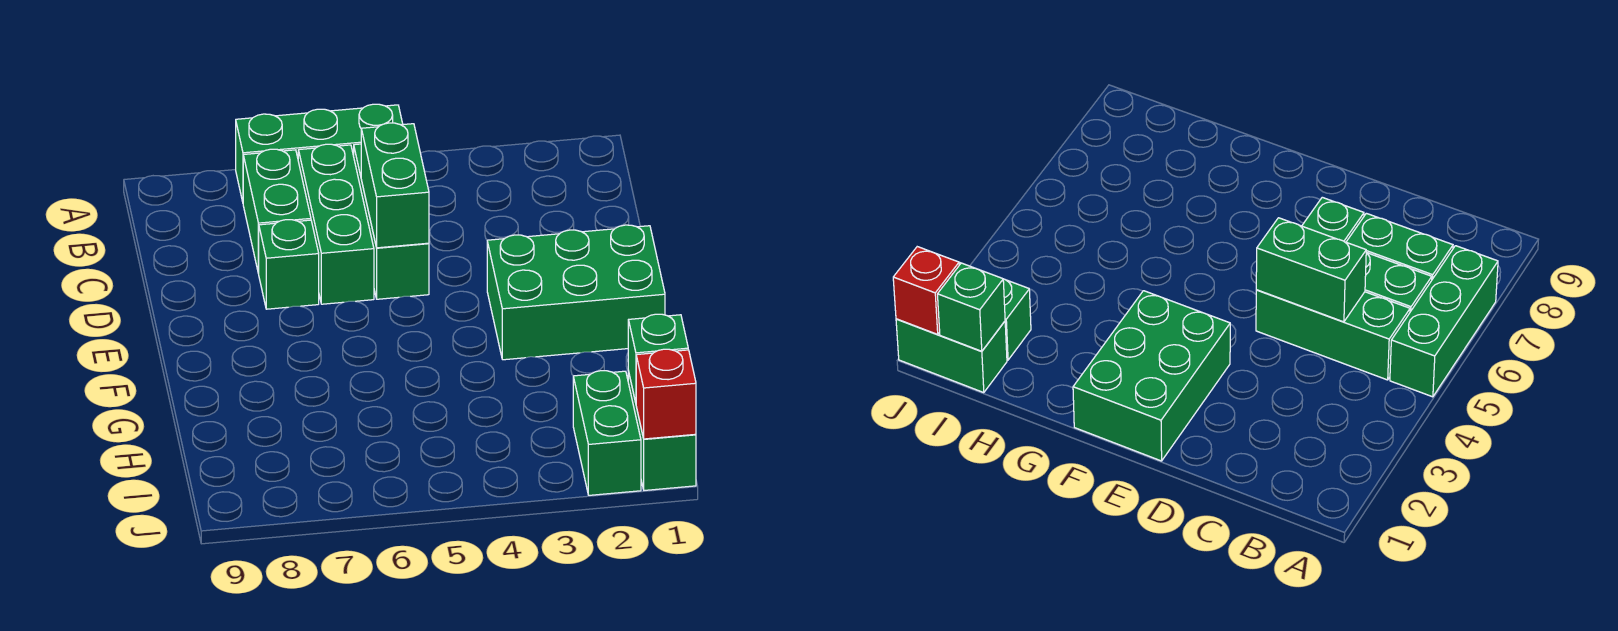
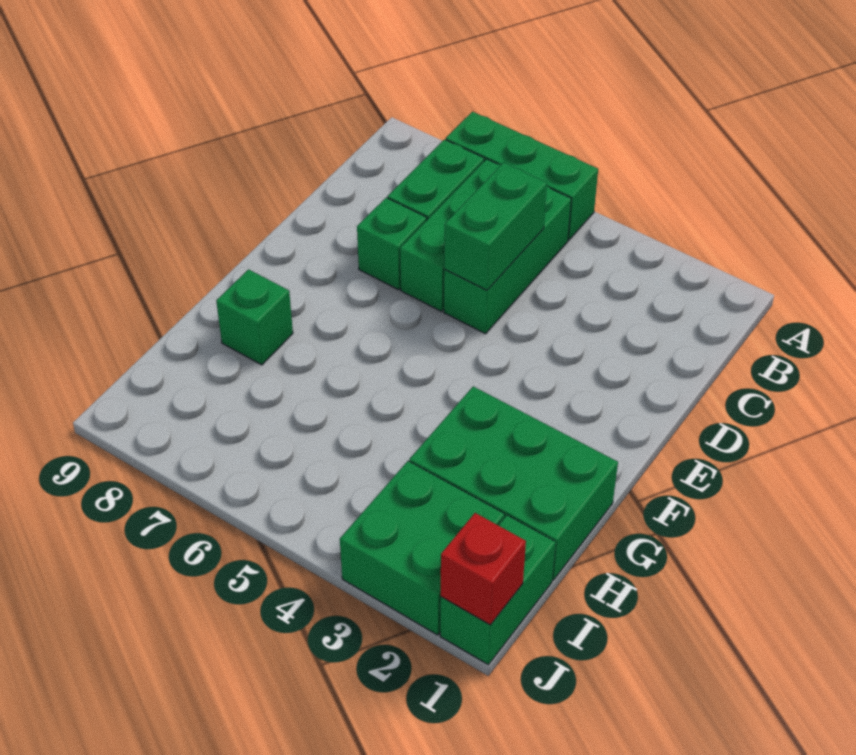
green brick E1:F3 level 1 -> green brick G1:H3 level 1
green brick I1 level 2 -> green brick G8 level 1
green brick I2:J2 level 1 -> green brick I2:J3 level 1

